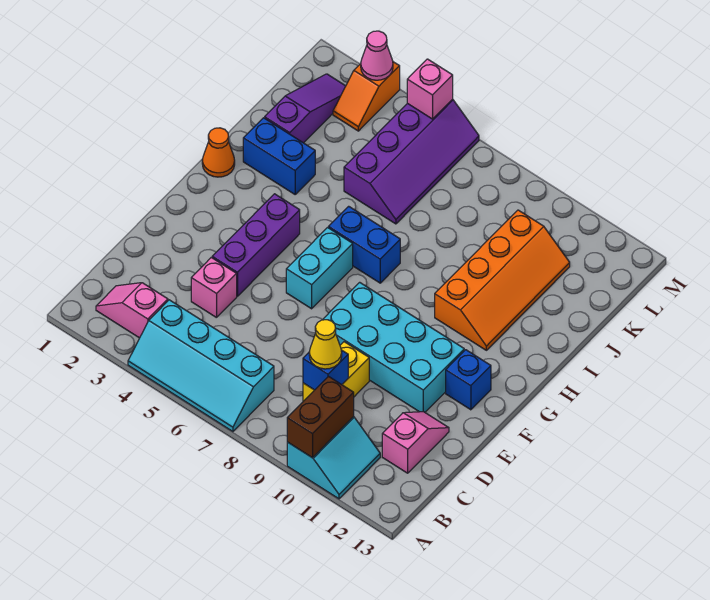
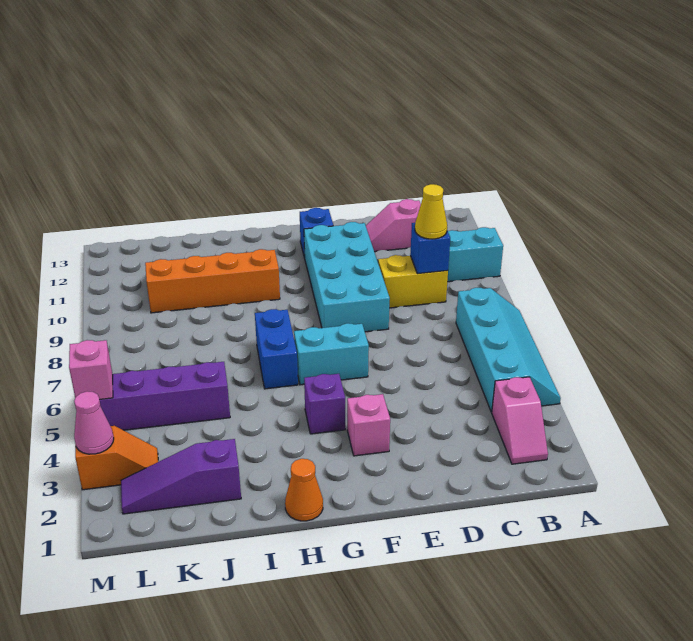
brown brick A10:B10 level 2 -> none
pink brick D4 level 1 -> pink brick F3 level 1
purple brick E4:G4 level 1 -> purple brick G4 level 1
blue brick I2:I3 level 1 -> none

